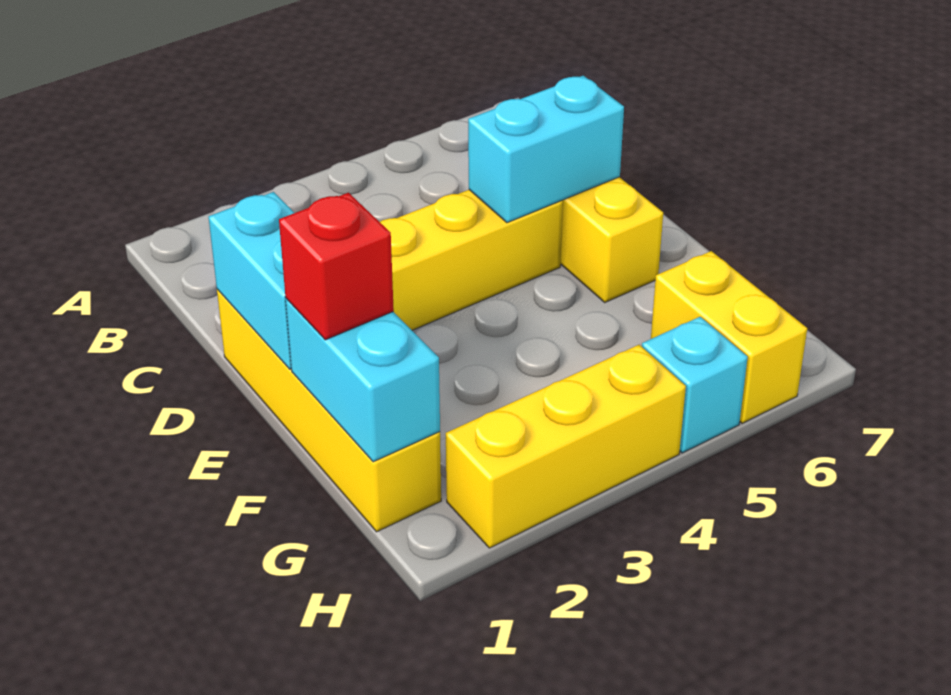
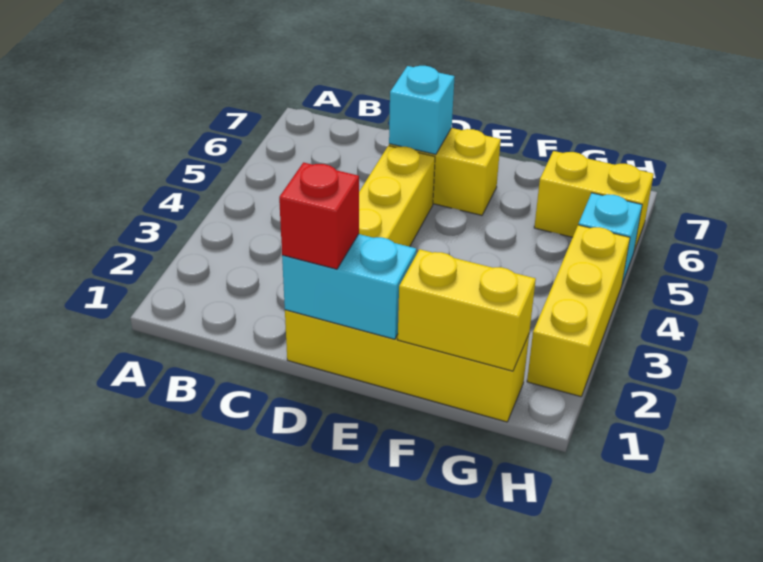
cyan brick D5:D6 level 2 -> cyan brick D6 level 2
cyan brick F1:G1 level 2 -> yellow brick F1:G1 level 2
red brick F1 level 3 -> red brick D1 level 3

